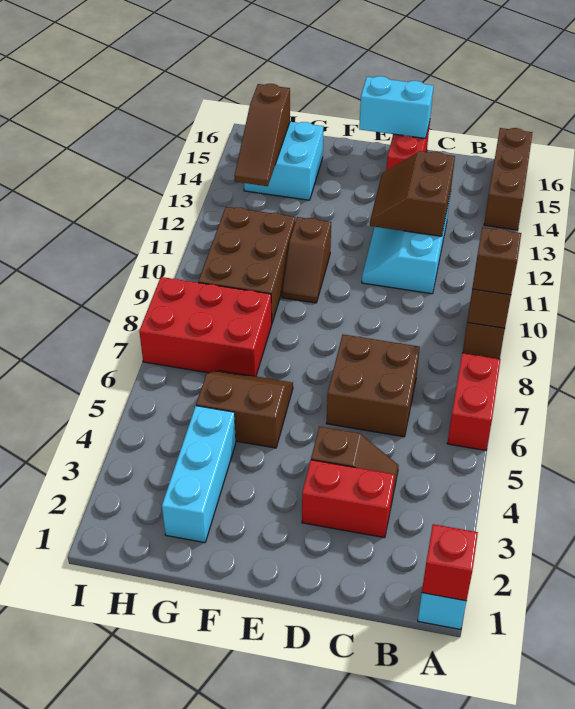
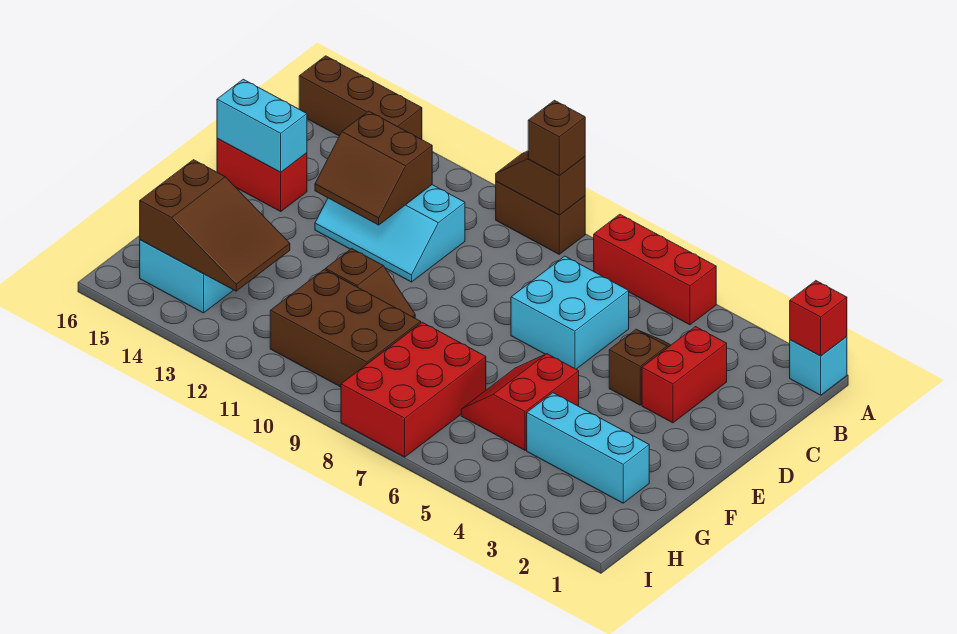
red brick A6:A7 level 1 -> red brick A5:A7 level 1
brown brick C6:D7 level 1 -> cyan brick C6:D7 level 1
cyan brick D16:E16 level 2 -> cyan brick D15:D16 level 2
brown slope F5:G6 level 1 top 5 -> red slope F5:G6 level 1 top 5
brown slope H13:H15 level 2 top 15 -> brown slope G13:H15 level 2 top 15

